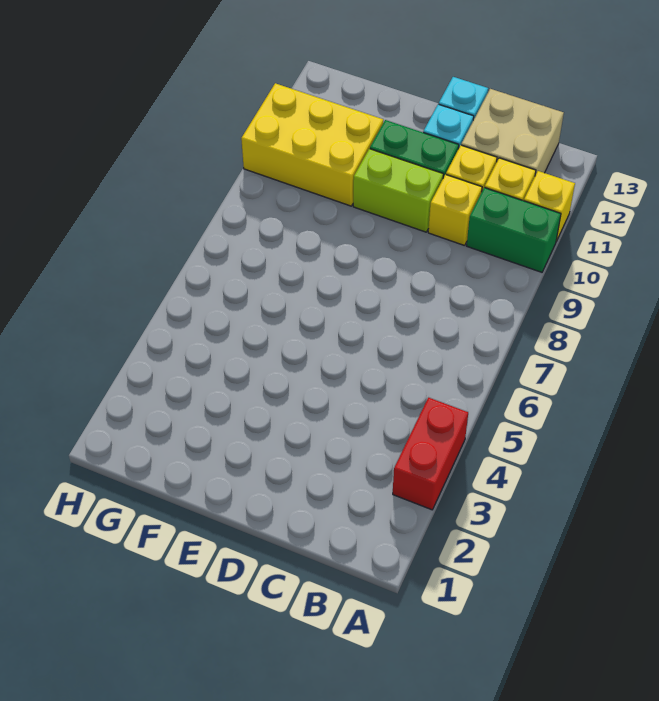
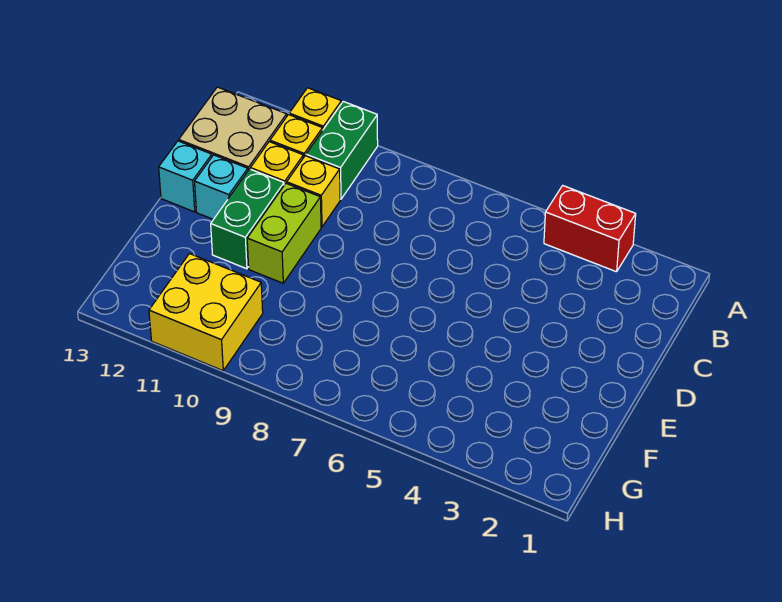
yellow brick F10:H11 level 1 -> yellow brick G10:H11 level 1

